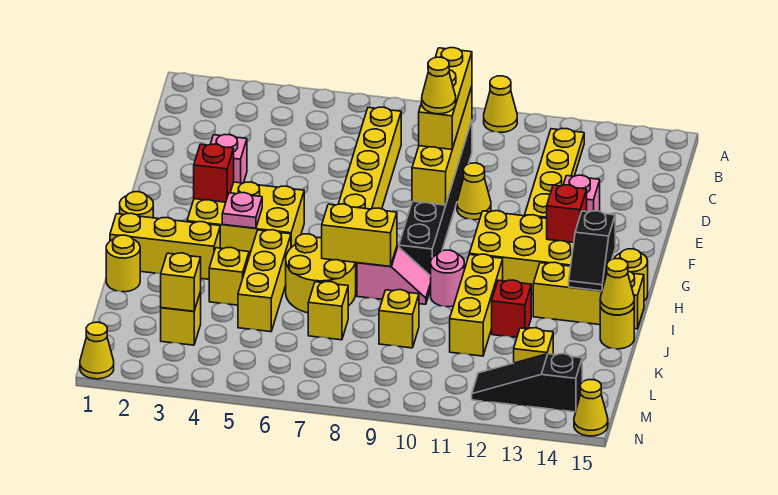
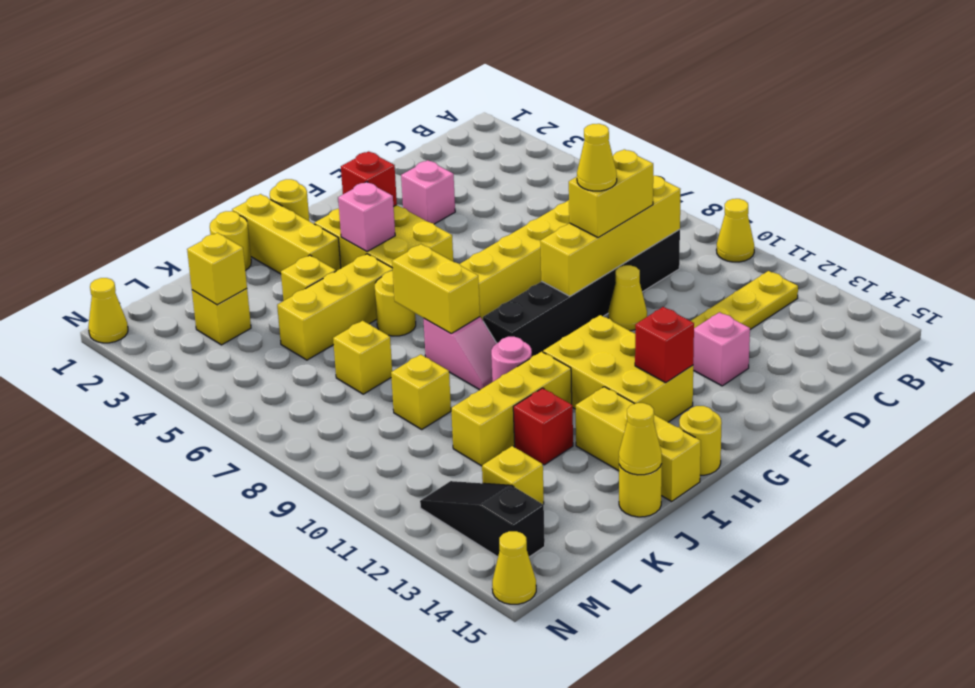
yellow brick C9:E9 level 3 -> yellow brick D9:E9 level 3
pink plate H4 level 2 -> pink brick H4 level 2
black slope H14:I14 level 2 top H -> none
yellow round brick I6:J7 level 1 -> yellow round brick I6 level 1

